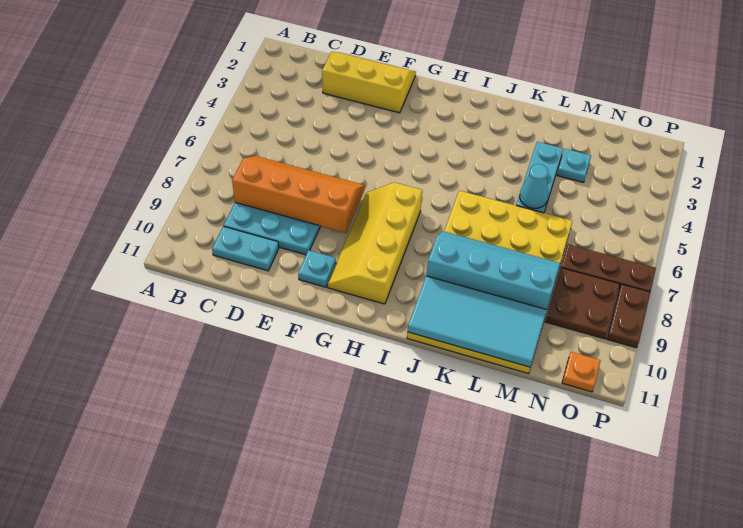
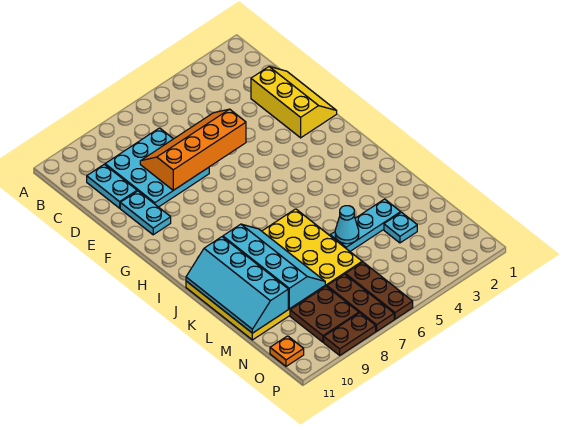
orange slope C7:F8 level 2 top 8 -> orange slope D5:E8 level 2 top E
cyan plate F10 level 1 -> cyan plate E10:F10 level 1
yellow slope G7:H10 level 1 top H -> none
cyan tile J10:M11 level 2 -> cyan slope J10:M11 level 2 top 10
none -> brown plate N6:P6 level 1

